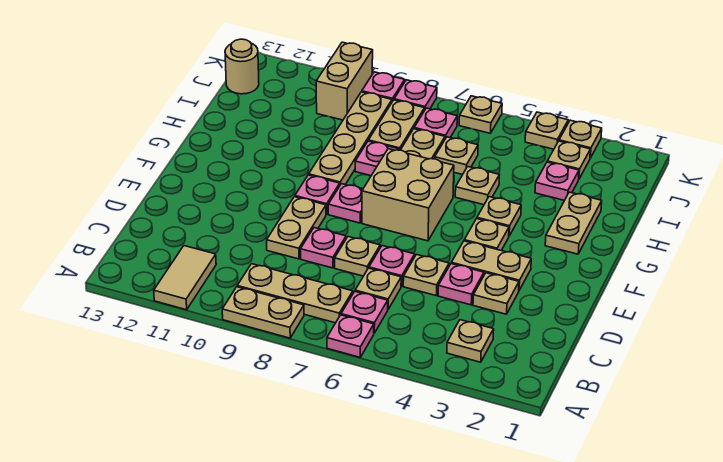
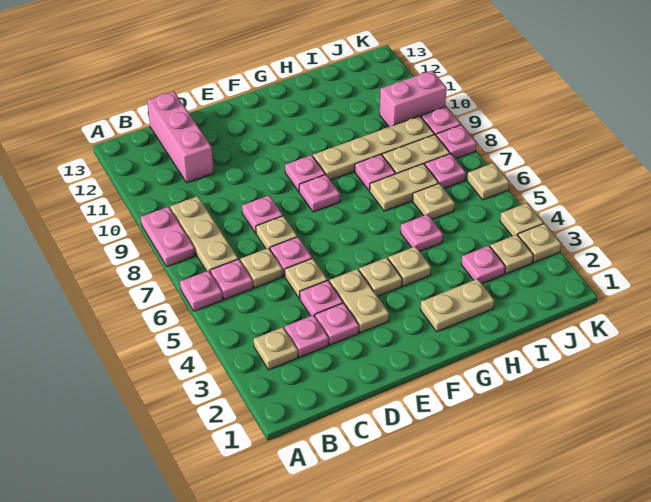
tan plate A8:A9 level 1 -> pink plate A8:A9 level 1
tan tile A11:B11 level 1 -> none
none -> pink plate C3 level 1
none -> pink brick C11:C13 level 1
tan plate D3 level 1 -> pink plate D3 level 1
tan plate D9:E9 level 1 -> none
tan brick F6:G7 level 1 -> none
tan plate H5 level 1 -> pink plate H5 level 1
tan brick J10:K10 level 1 -> pink brick J10:K10 level 1
tan round brick J13 level 1 -> none

